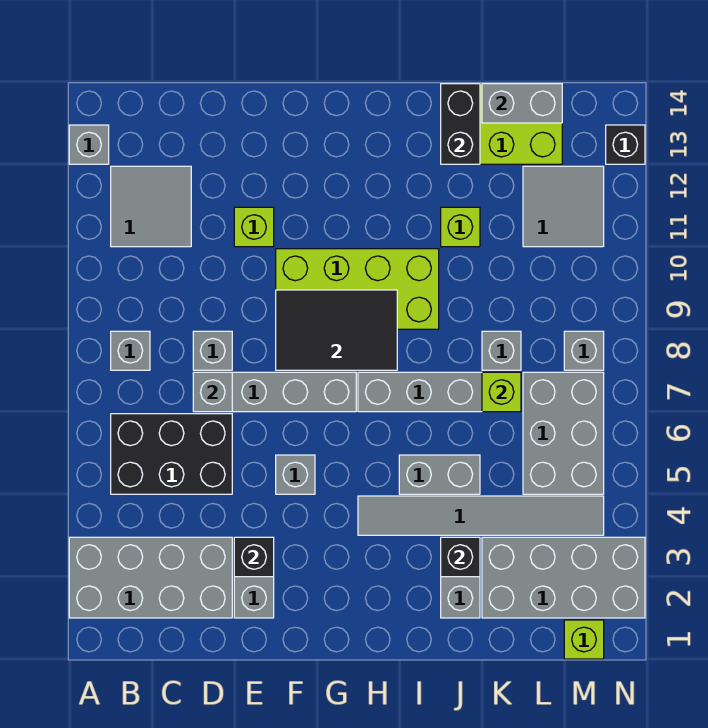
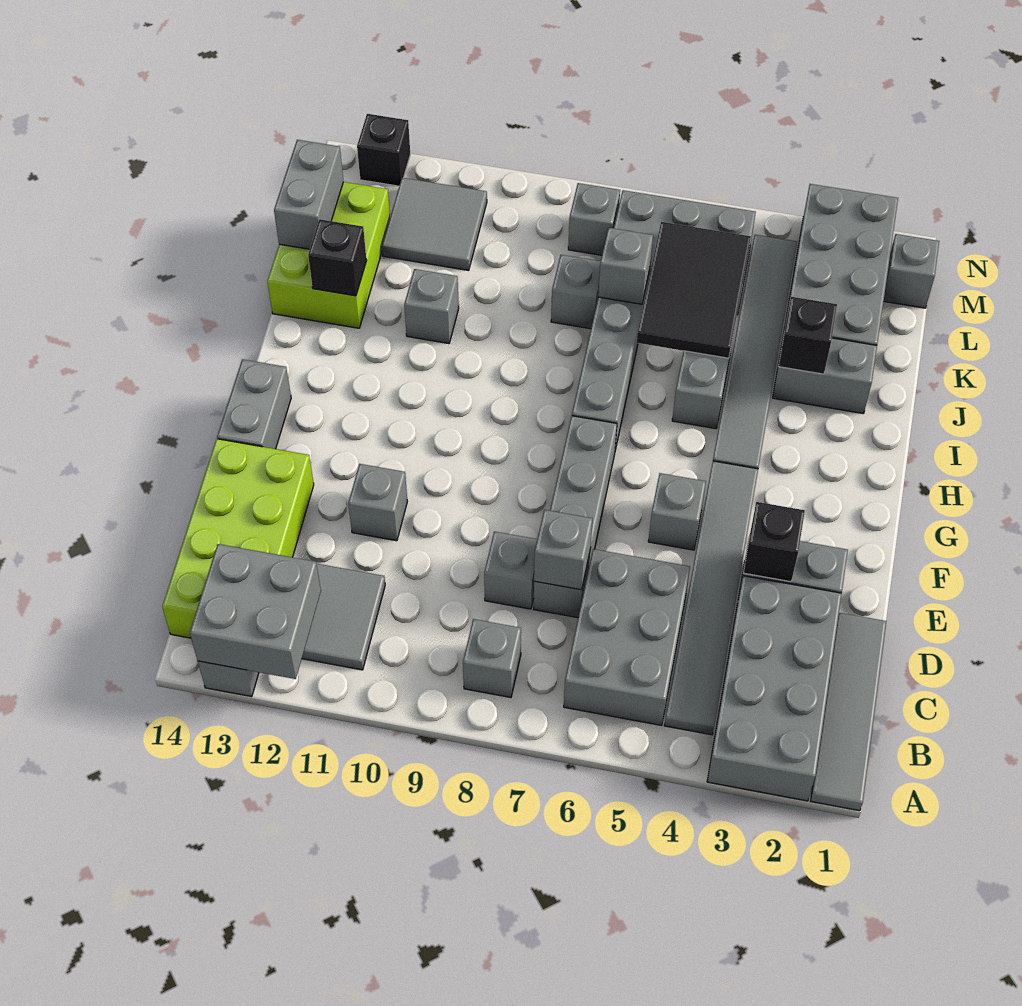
none -> grey tile A1:D1 level 1
none -> grey brick A12:B13 level 2
none -> grey tile B4:G4 level 1
black brick B5:D6 level 1 -> grey brick B5:D6 level 1
lime brick E11 level 1 -> grey brick E11 level 1
black tile F8:H9 level 2 -> black tile J5:L6 level 2
lime brick F9:I10 level 1 -> lime brick B13:E14 level 1
none -> grey brick F14:G14 level 1
lime brick J11 level 1 -> grey brick J11 level 1
black brick J13:J14 level 2 -> black brick J13 level 2
lime brick K7 level 2 -> grey brick K7 level 2
lime brick M1 level 1 -> grey brick M1 level 1

